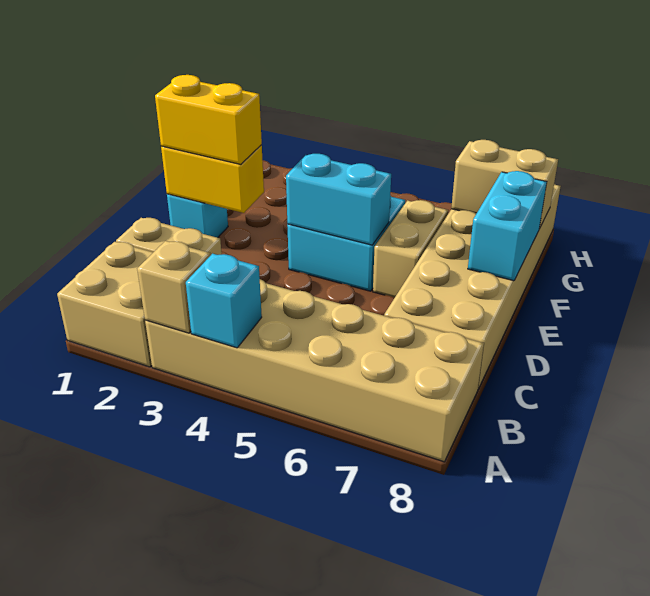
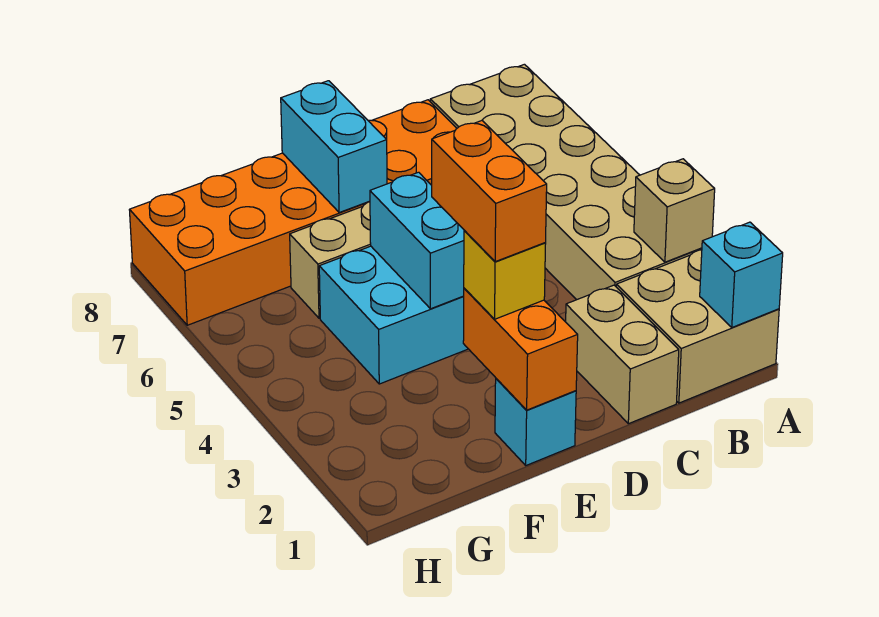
cyan brick A4 level 2 -> cyan brick A1 level 2
tan brick C7:H8 level 1 -> orange brick C7:H8 level 1
yellow brick E1:E2 level 2 -> orange brick E1:E2 level 2
yellow brick E1:E2 level 3 -> yellow brick E2 level 3
none -> orange brick E2:E3 level 4
cyan brick E8:F8 level 2 -> cyan brick E7:E8 level 2
tan brick G7:G8 level 2 -> none

